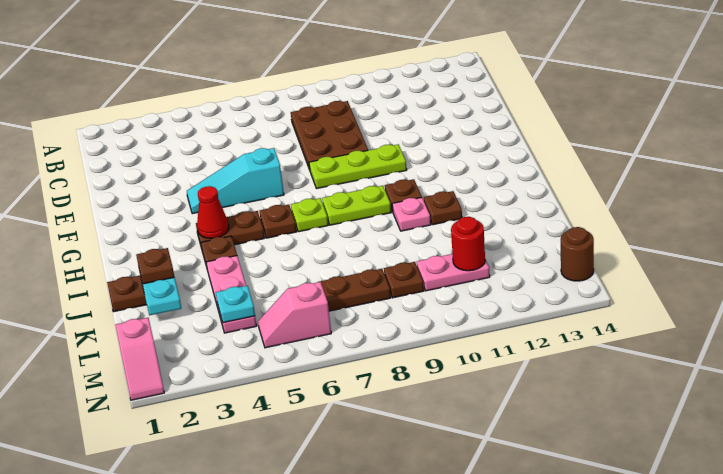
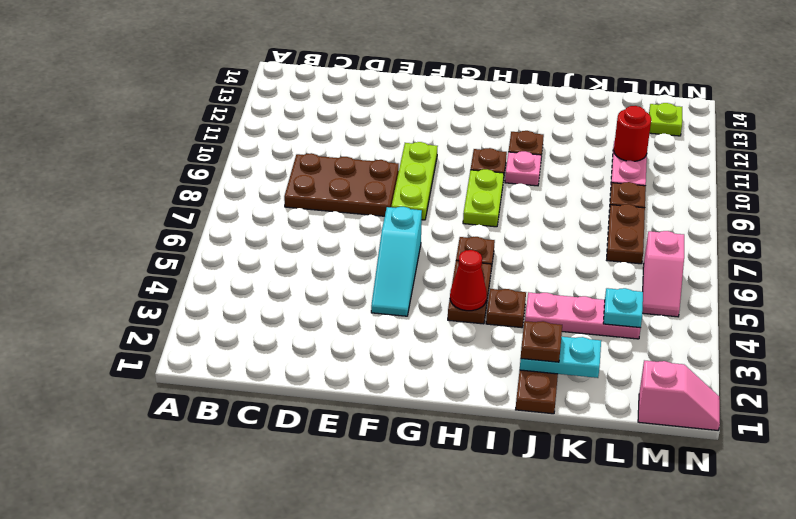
lime plate H7 level 1 -> lime plate M13 level 1
brown round brick M14 level 1 -> none

